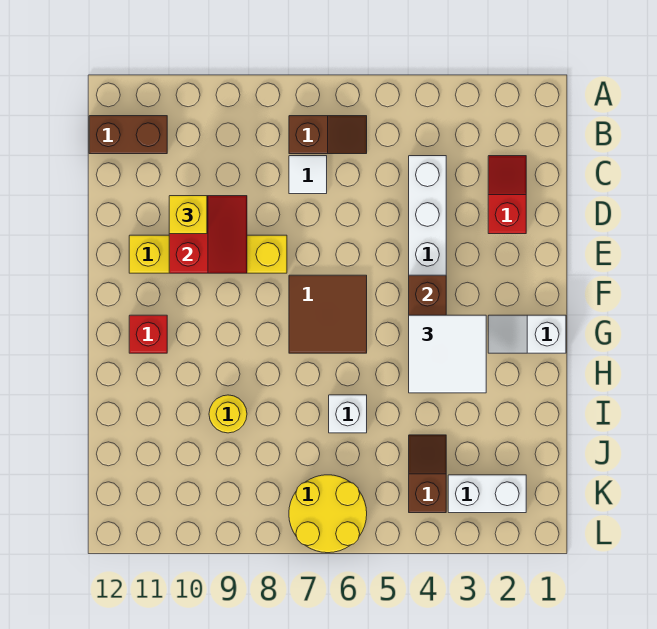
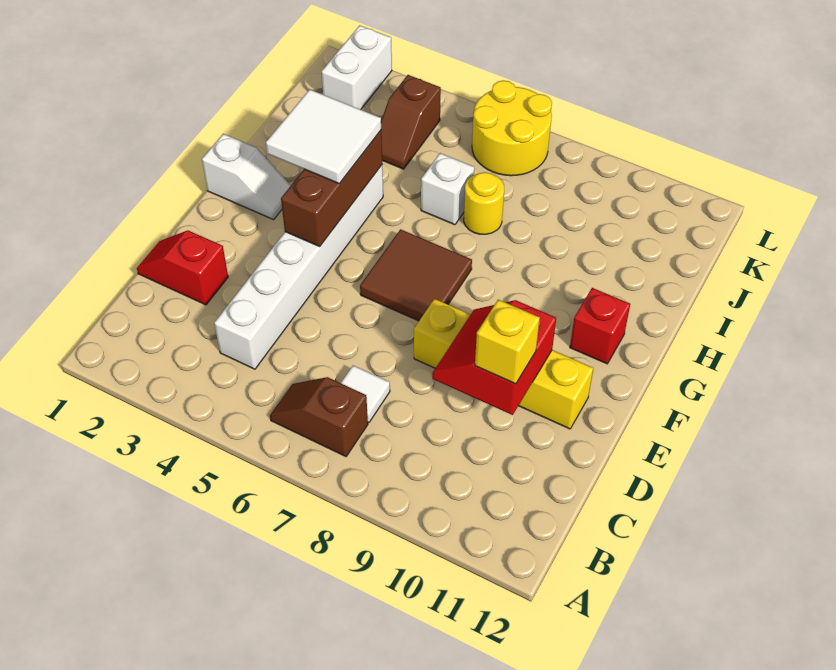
brown brick B11:B12 level 1 -> none
red slope C2:D2 level 1 top D -> red slope D1:D2 level 1 top 2
yellow round brick I9 level 1 -> yellow round brick I7 level 1
white brick K2:K3 level 1 -> white brick K2:L2 level 1

